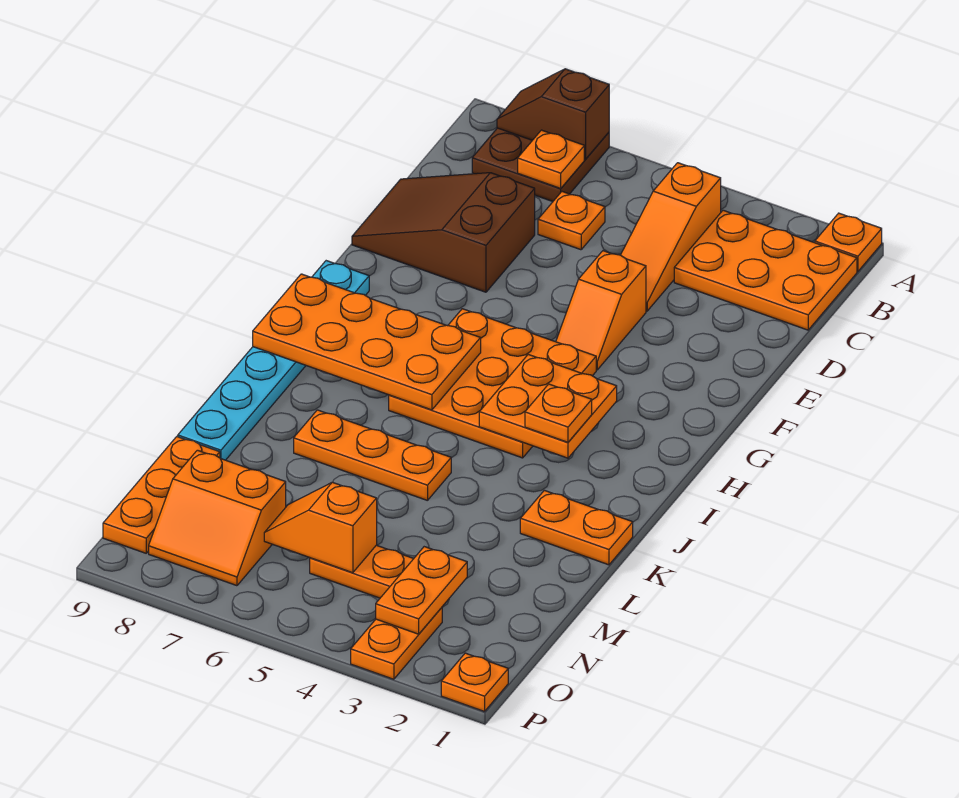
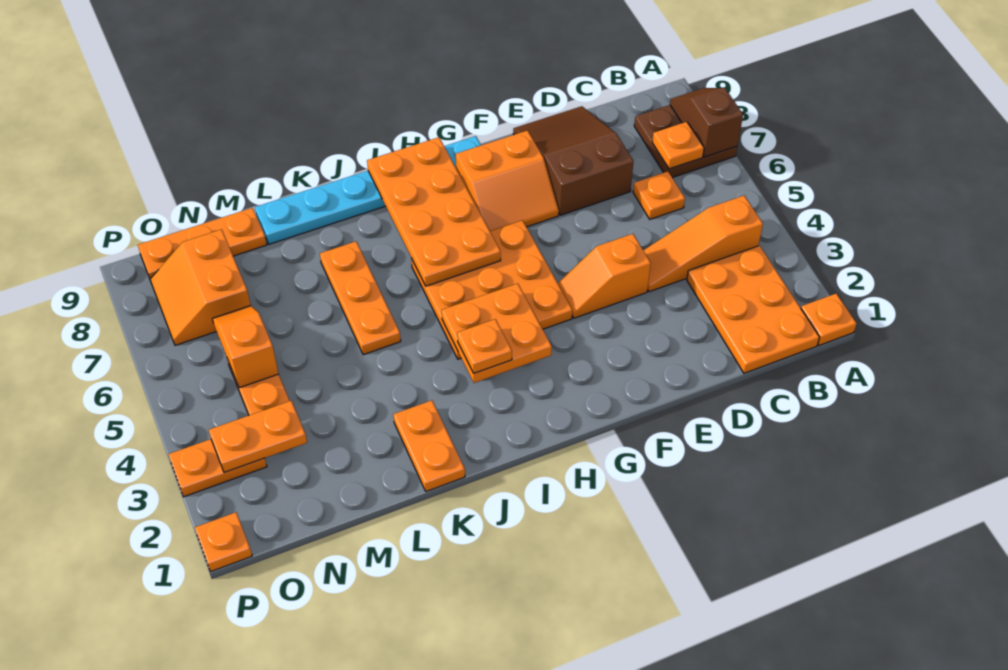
none -> orange slope F7:G8 level 1 top 8

